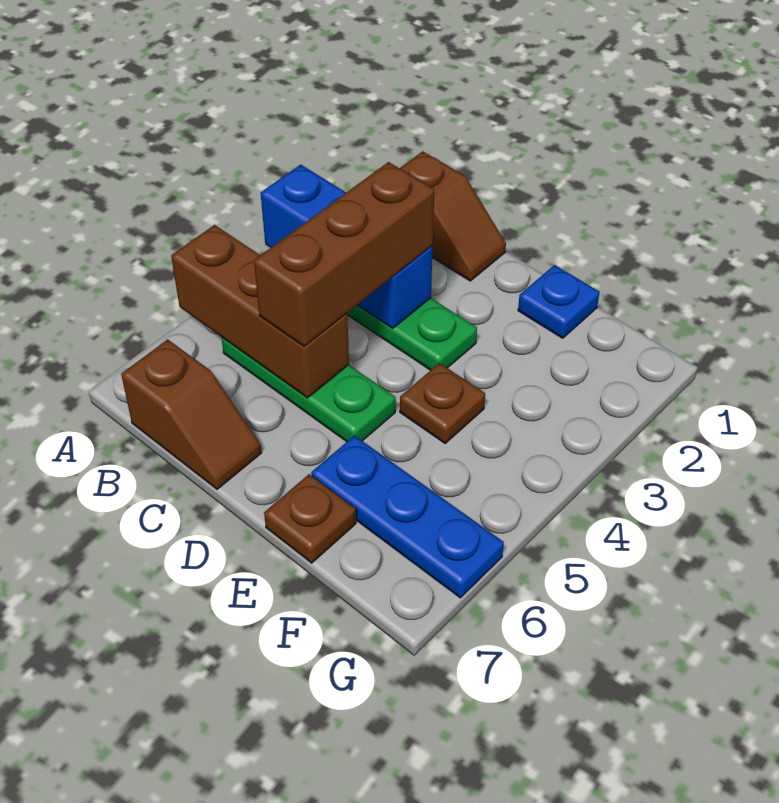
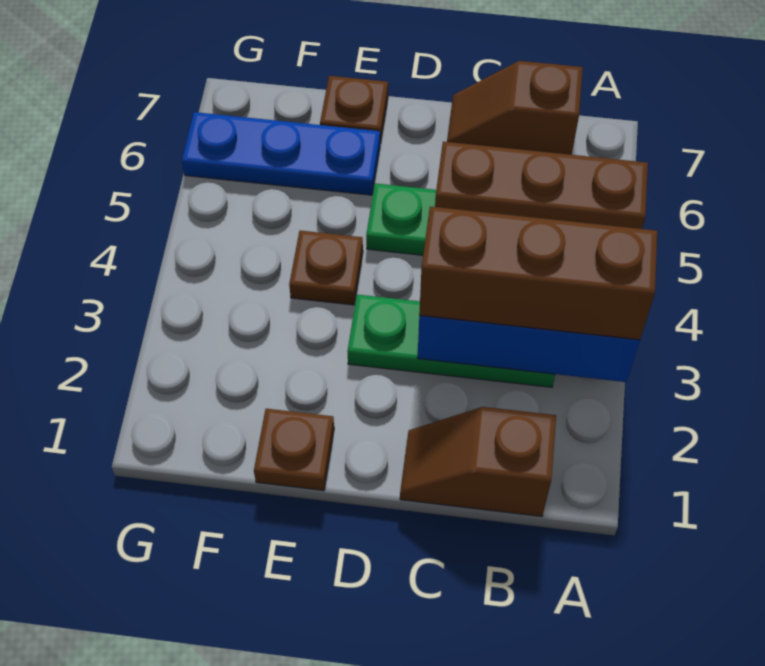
brown brick C3:C5 level 3 -> brown brick A3:C3 level 3
blue plate E1 level 1 -> brown plate E1 level 1

